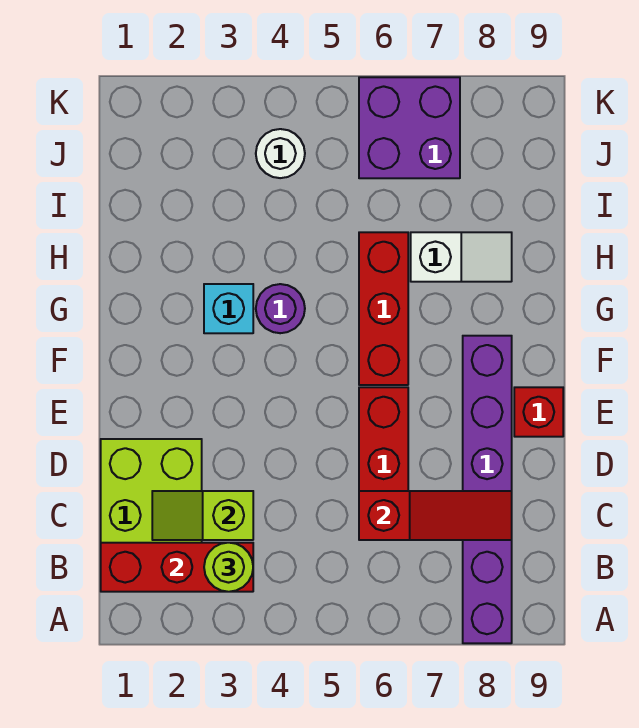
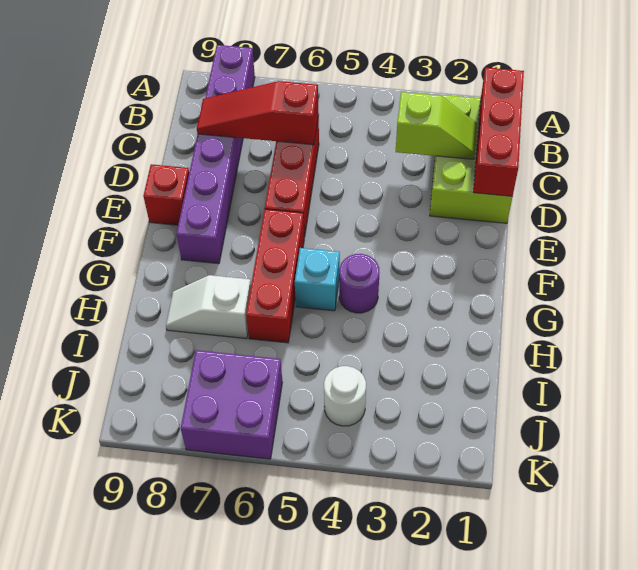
red brick B1:B3 level 2 -> red brick B1:D1 level 2
lime round brick B3 level 3 -> none
cyan brick G3 level 1 -> cyan brick G5 level 1

